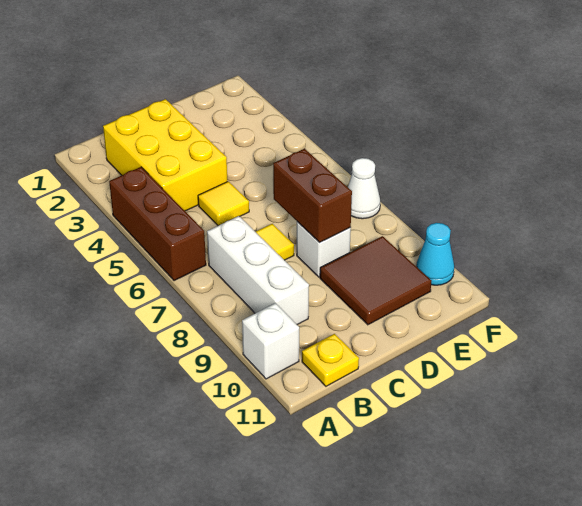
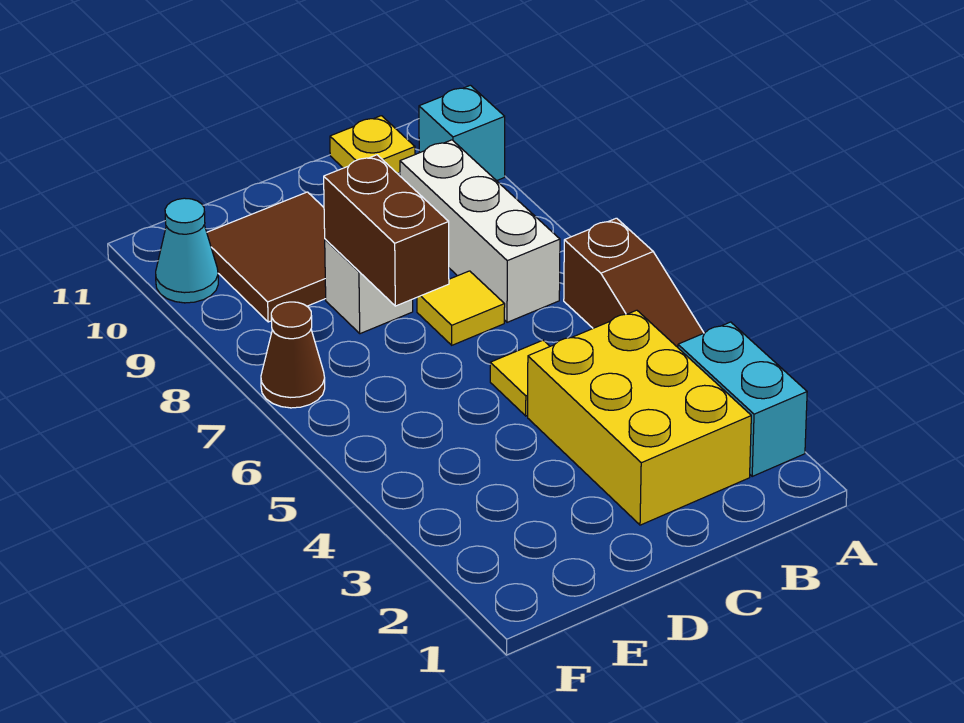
none -> cyan brick A2:A3 level 1
brown brick A4:A6 level 1 -> brown slope A4:A6 level 1 top 6
white brick A10 level 1 -> cyan brick A10 level 1
white cone F7 level 1 -> brown cone F7 level 1

